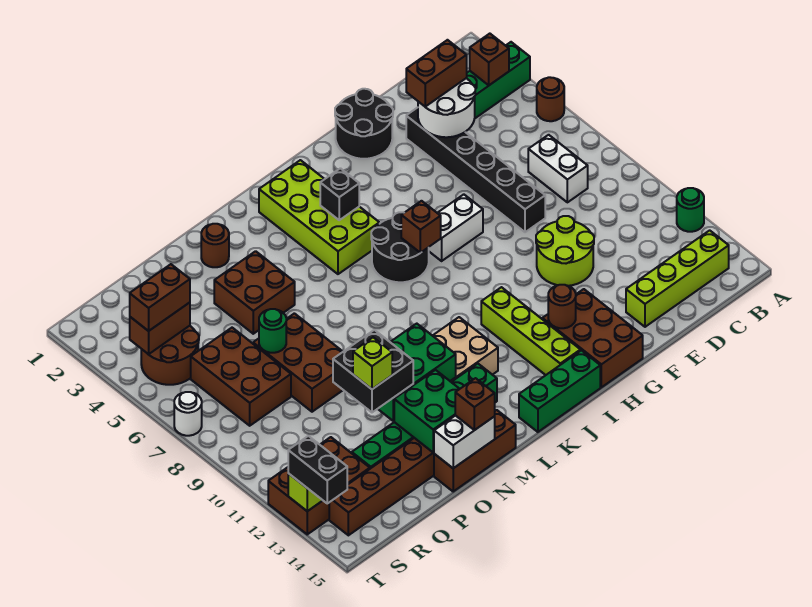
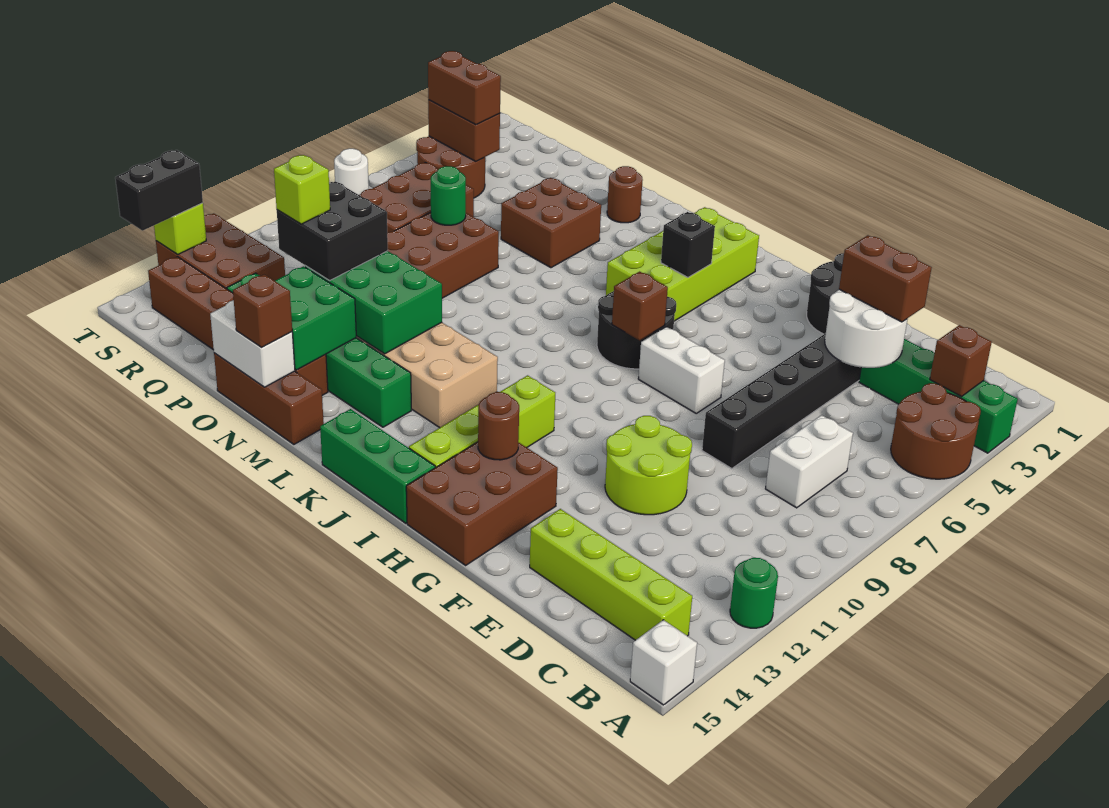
brown round brick A5 level 1 -> brown round brick A4:B5 level 1
none -> white brick A15 level 1

